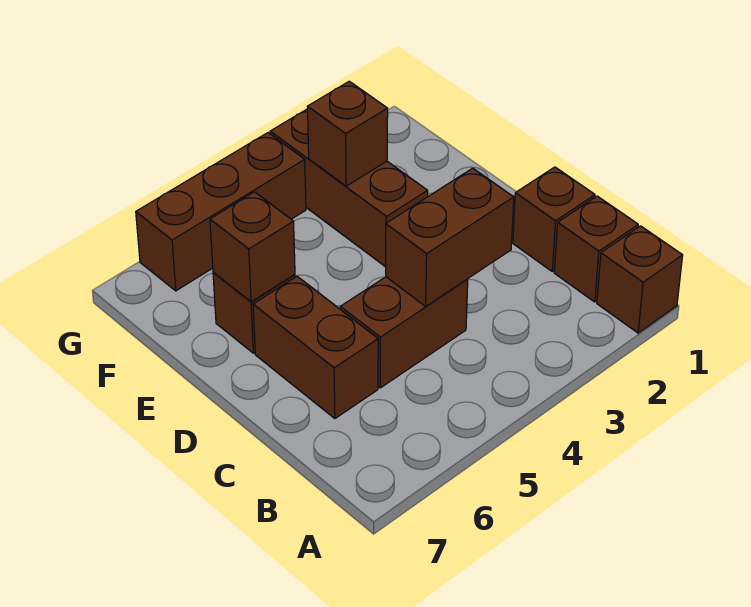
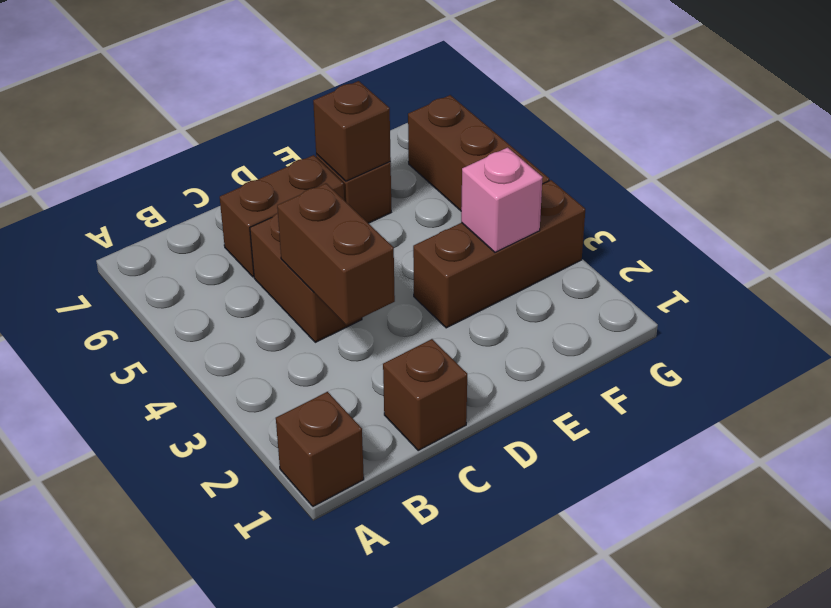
brown brick B1 level 1 -> none
brown brick F3 level 2 -> pink brick F3 level 2

